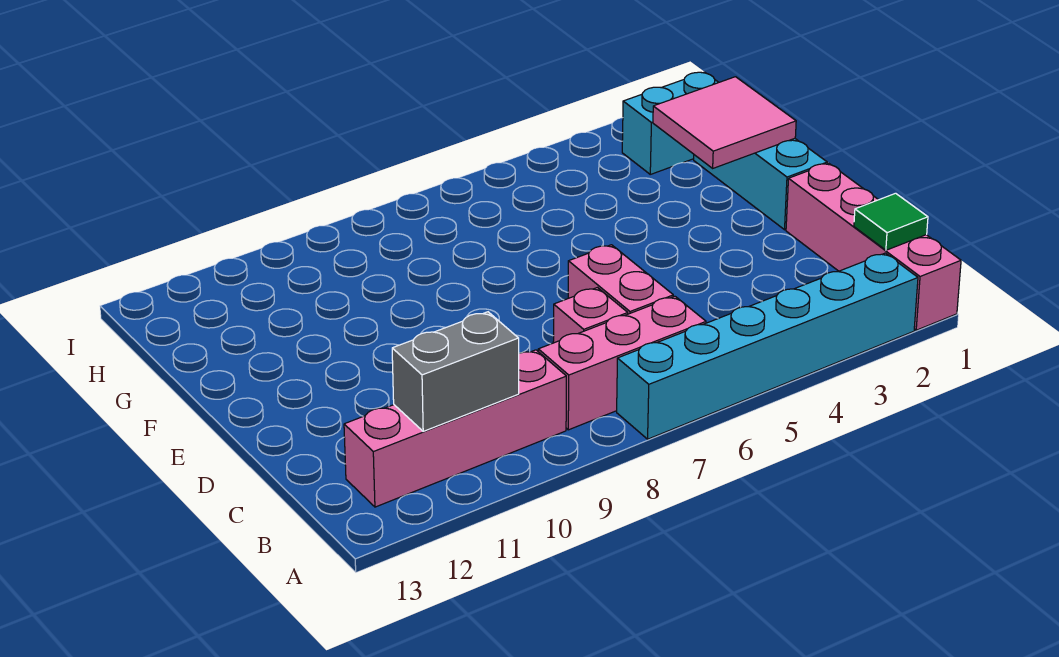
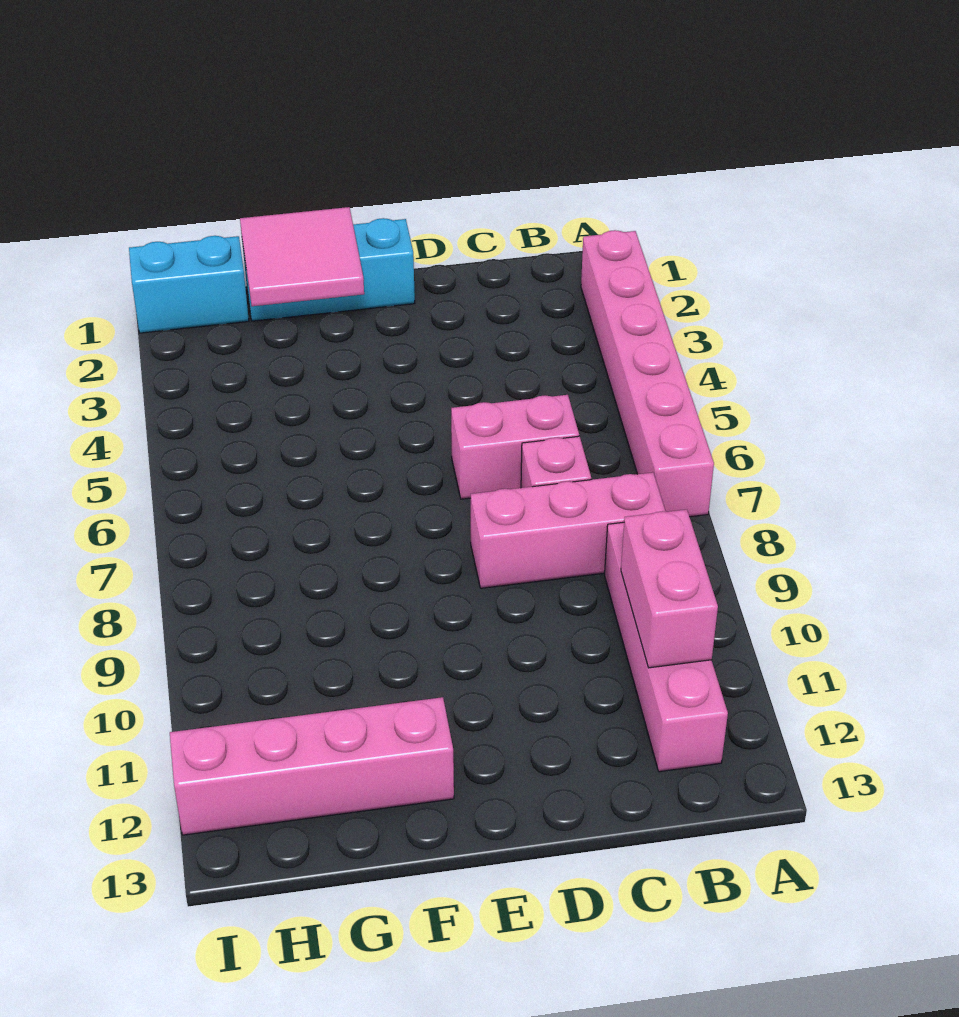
pink brick A1:D1 level 1 -> pink brick F12:I12 level 1
cyan brick A2:A7 level 1 -> pink brick A2:A7 level 1
green tile B1 level 2 -> none
pink brick B6:B8 level 1 -> pink brick B8:D8 level 1
grey brick B10:B11 level 2 -> pink brick B10:B11 level 2
cyan brick H1:H2 level 1 -> cyan brick H1:I1 level 1

